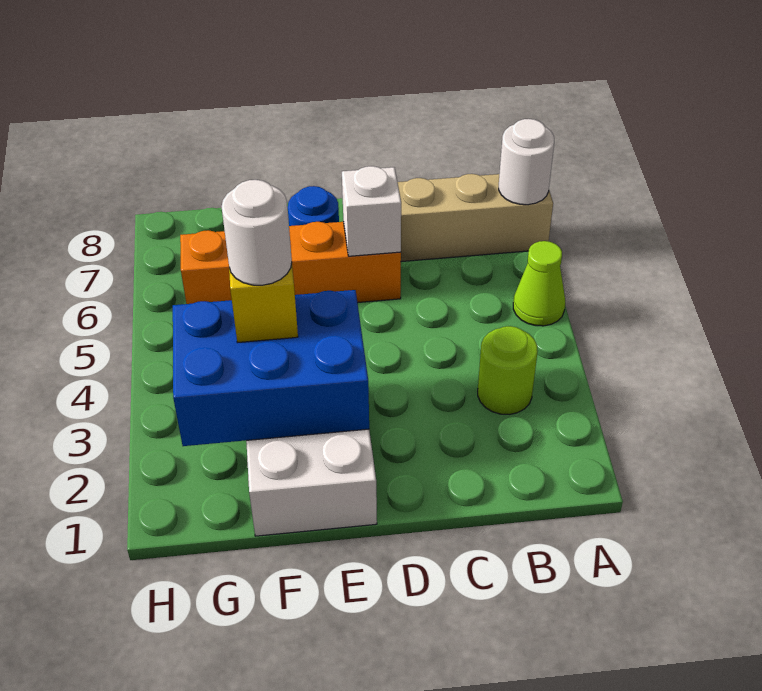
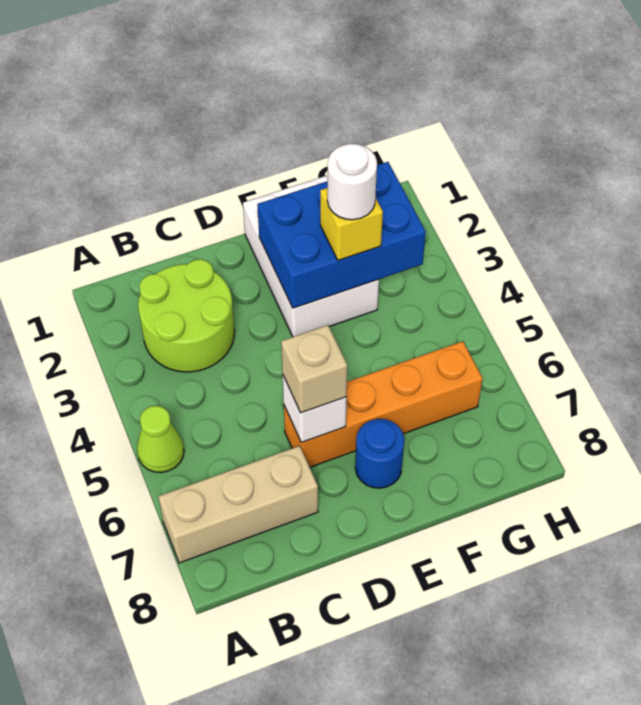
white round brick A7 level 2 -> none
lime round brick B3 level 1 -> lime round brick B2:C3 level 1
none -> tan brick D6 level 3

